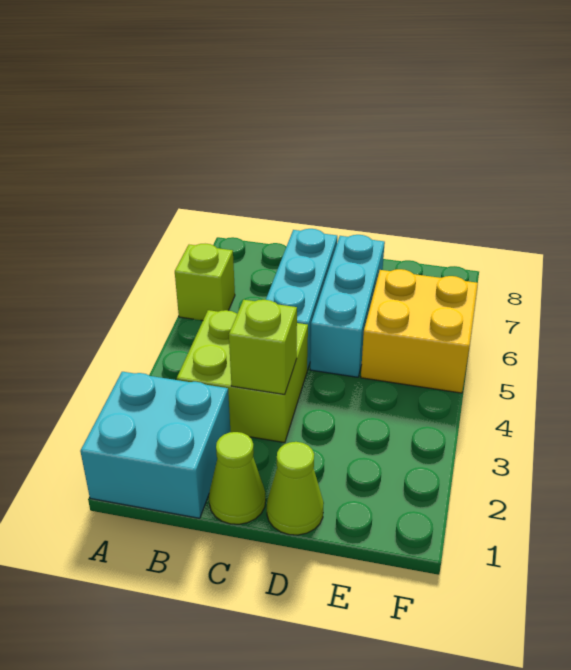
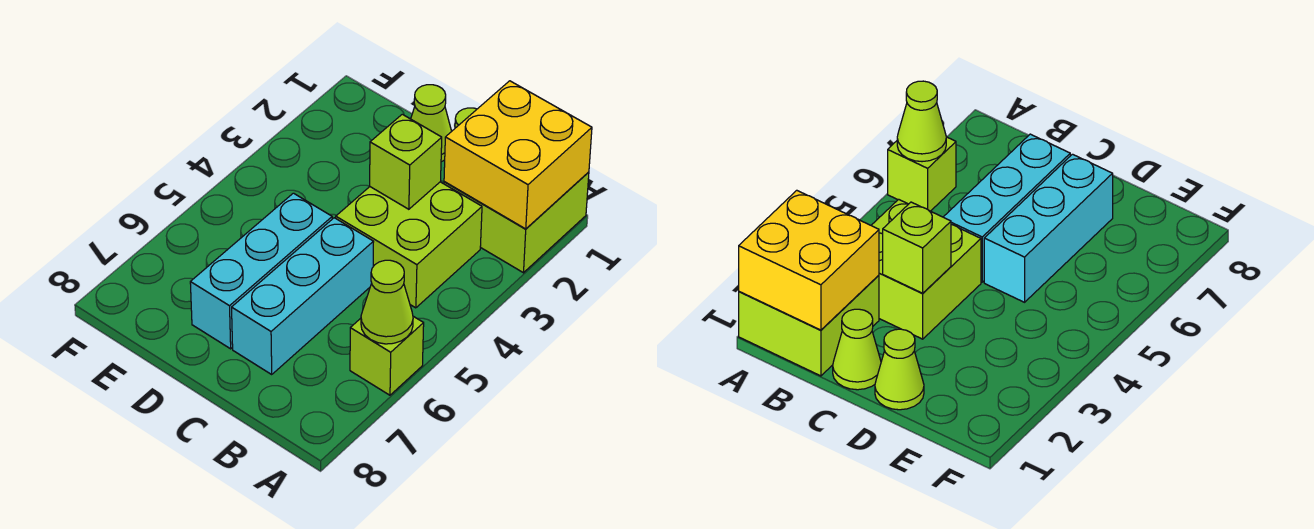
cyan brick A1:B2 level 1 -> lime brick A1:B2 level 1
none -> lime cone A6 level 2
yellow brick E5:F6 level 1 -> yellow brick A1:B2 level 2

